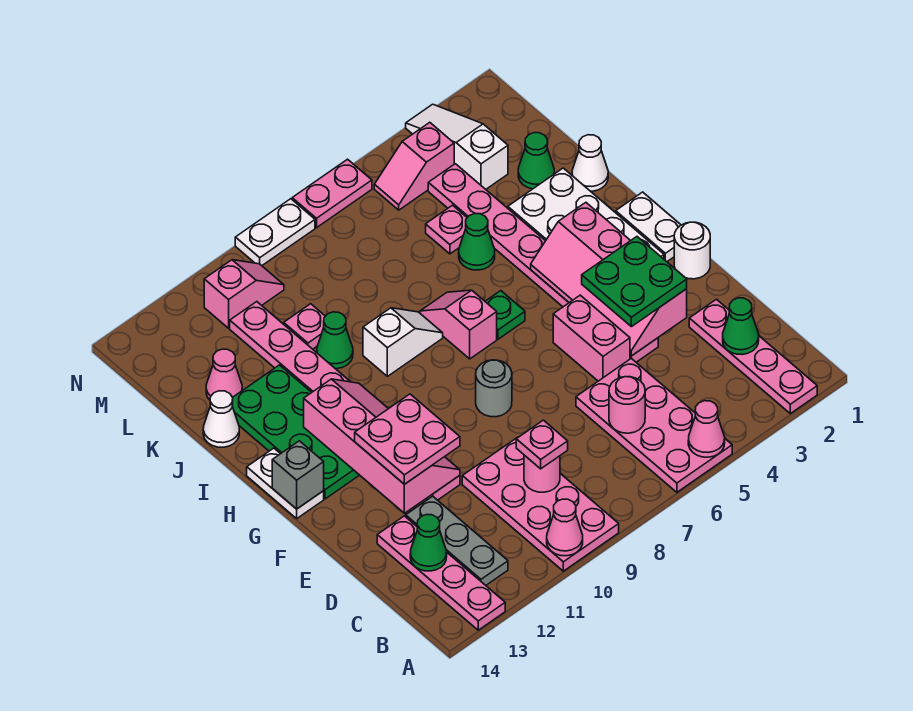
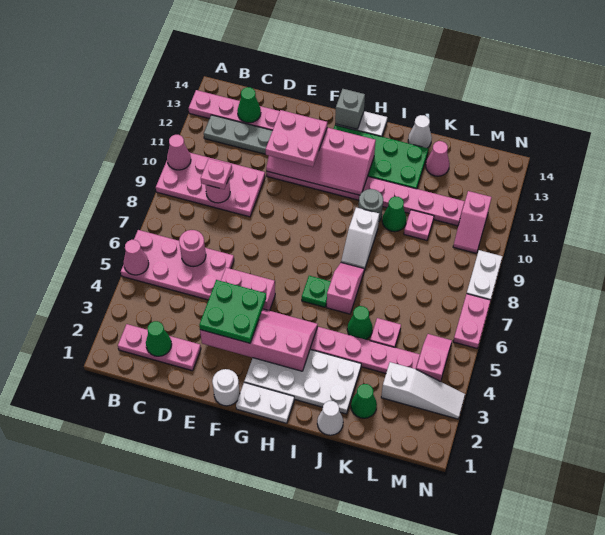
pink plate A2:D2 level 1 -> pink plate B2:D2 level 1
grey round brick F8 level 1 -> grey round brick I10 level 1
pink slope H7:I7 level 1 top H -> pink slope I6:I7 level 1 top 6

